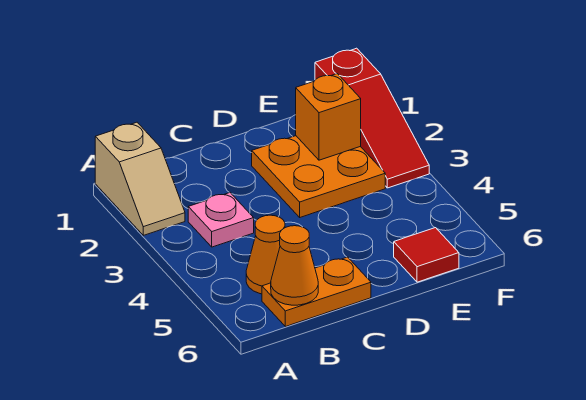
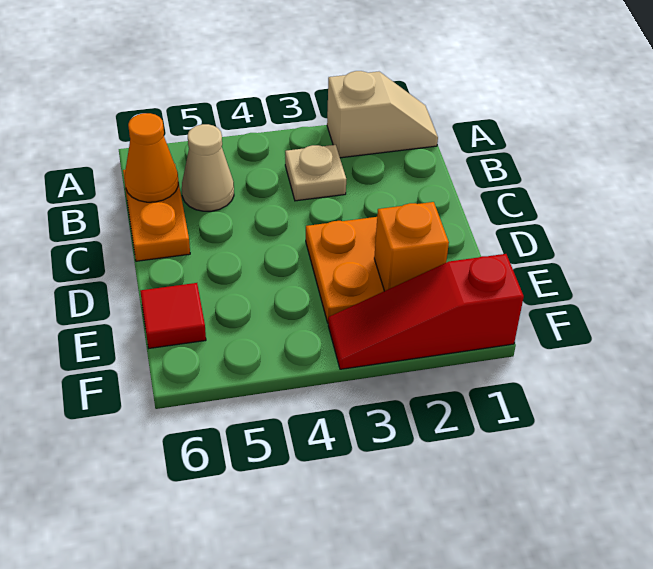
tan slope A1:A2 level 1 top 1 -> tan slope A1:A2 level 1 top 2
pink plate B3 level 1 -> tan plate B3 level 1
orange cone B5 level 1 -> tan cone B5 level 1

